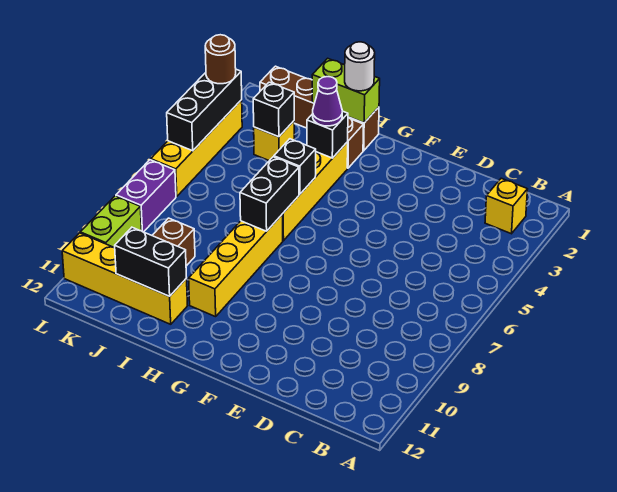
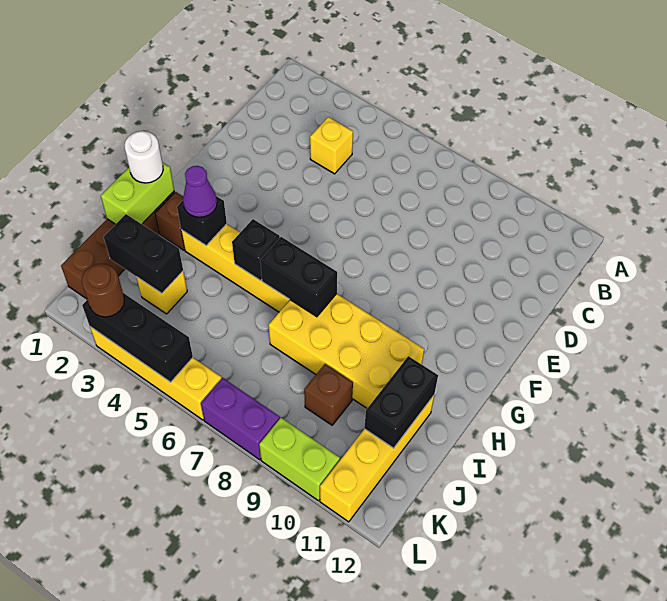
yellow brick B2 level 1 -> yellow brick C4 level 1
yellow brick H7:H10 level 1 -> yellow brick H7:I10 level 1
black brick J3 level 2 -> black brick J2:J3 level 2

